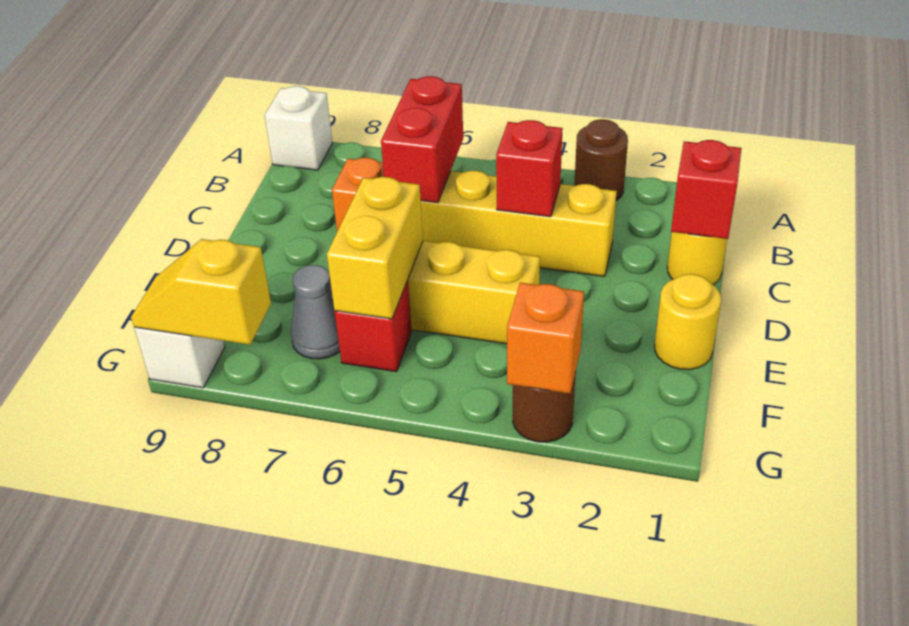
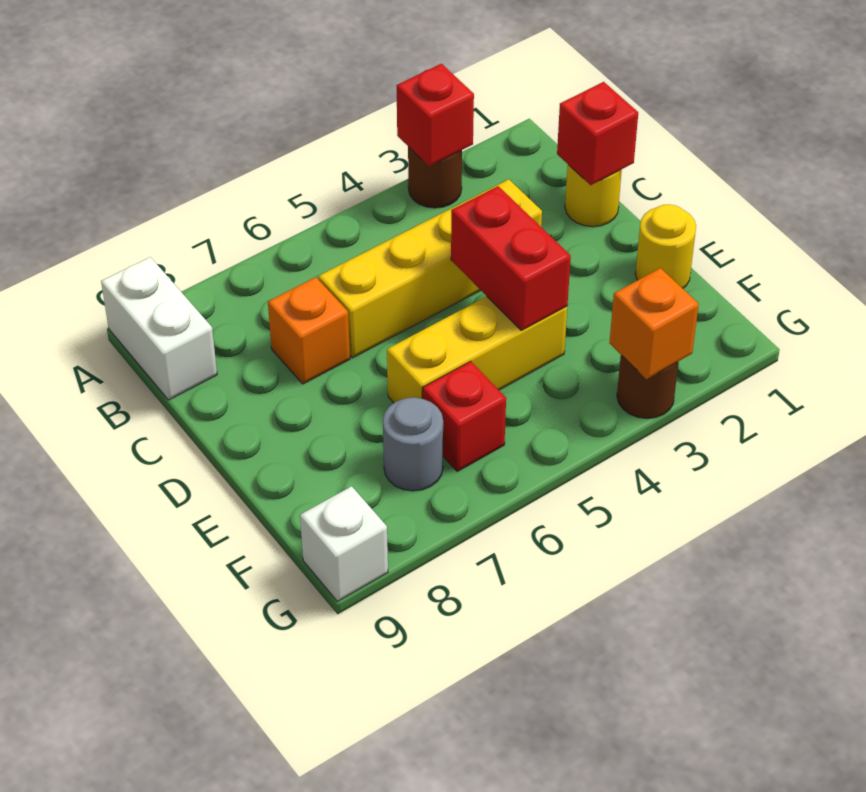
white brick A9 level 1 -> white brick A9:B9 level 1
red brick B6:C6 level 2 -> red brick D4:E4 level 2
red brick C4 level 2 -> red brick A3 level 2
yellow brick E6:F6 level 2 -> none
grey cone F7 level 1 -> grey round brick F7 level 1
yellow slope G8:G9 level 2 top 8 -> none

